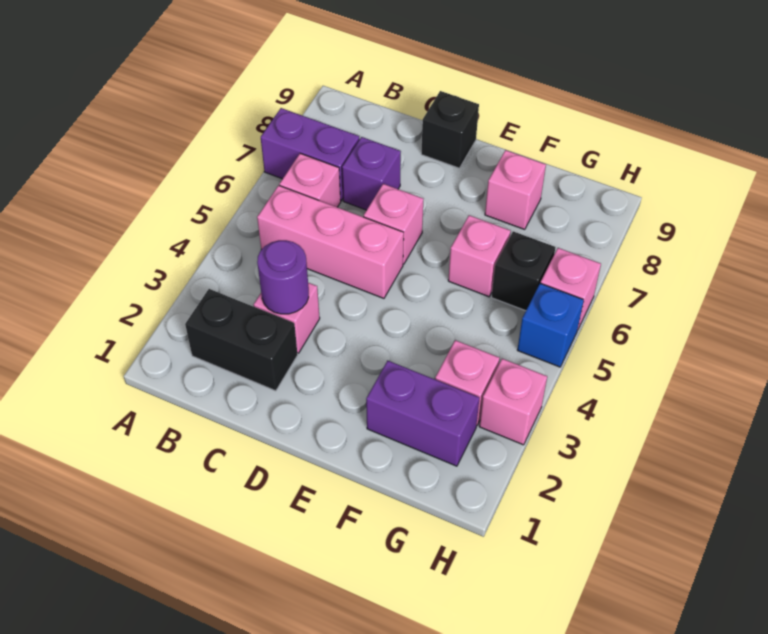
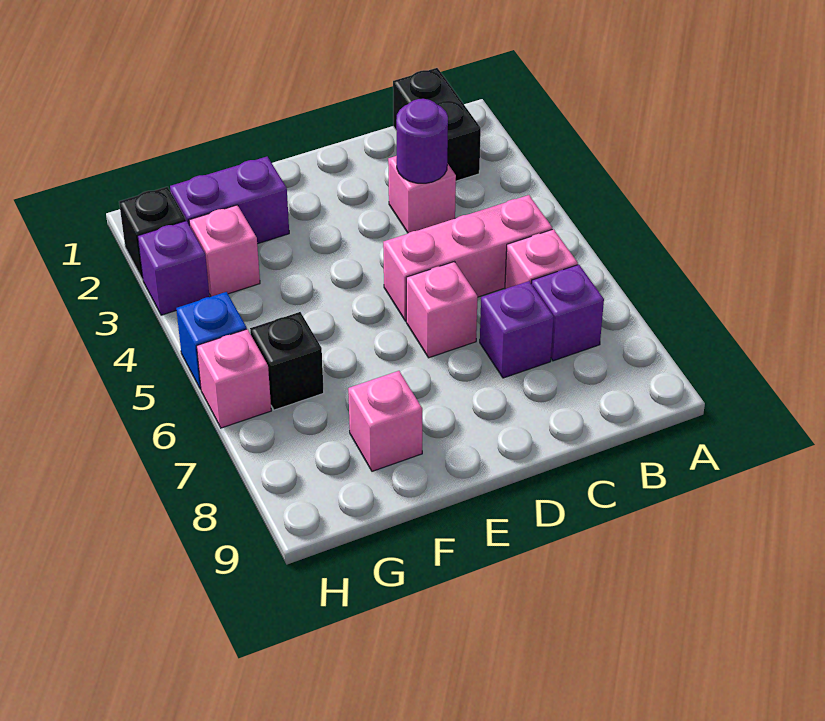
purple brick A7:B7 level 1 -> purple brick B7 level 1
black brick B2:C2 level 1 -> black brick B1:B2 level 1
black brick D9 level 1 -> black brick H2 level 1
pink brick F6 level 1 -> none
pink brick H3 level 1 -> purple brick H3 level 1

